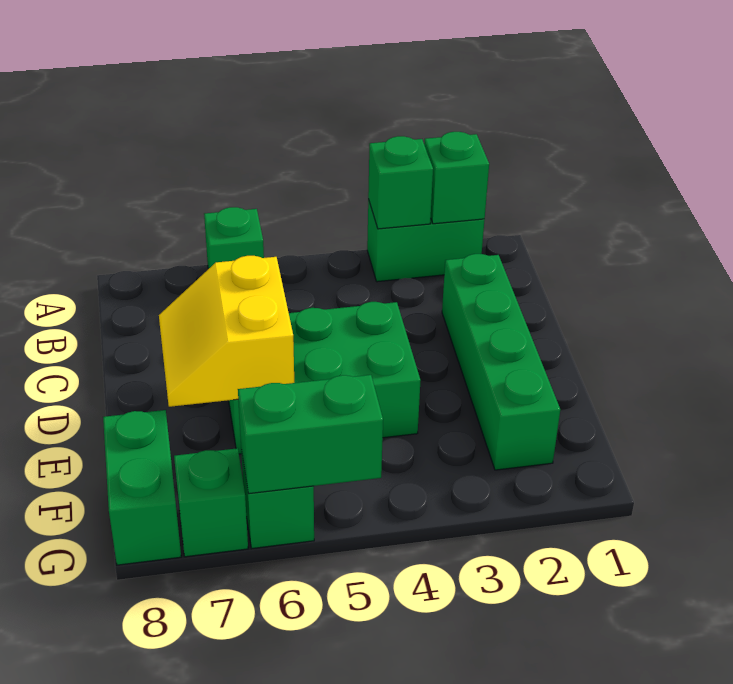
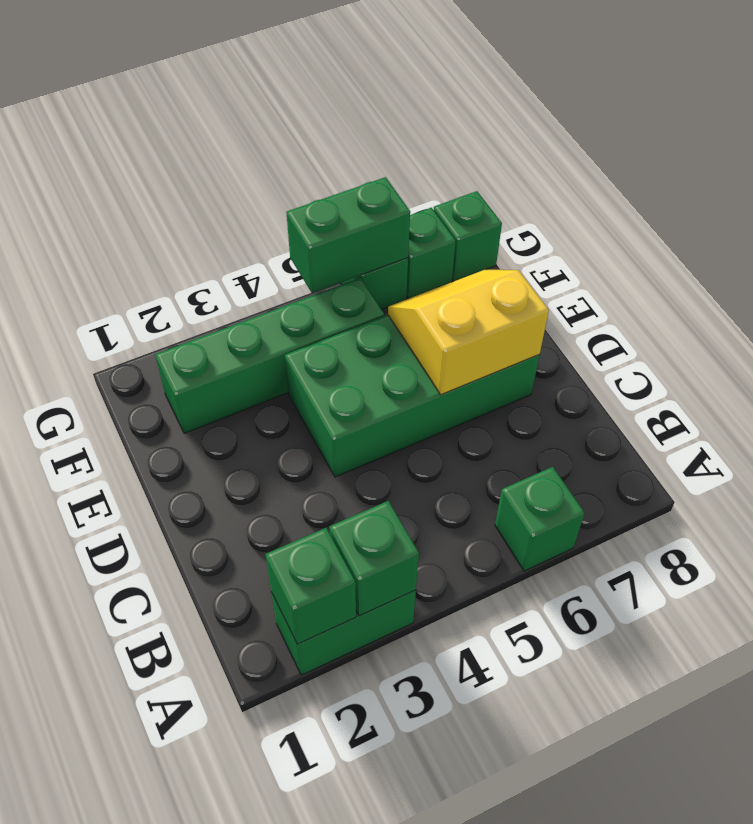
green brick C2:F2 level 1 -> green brick F2:F5 level 1
green brick D4:E6 level 1 -> green brick D4:E7 level 1
yellow slope D6:E7 level 2 top 6 -> yellow slope D6:E7 level 2 top D
green brick F8:G8 level 1 -> green brick G8 level 1

